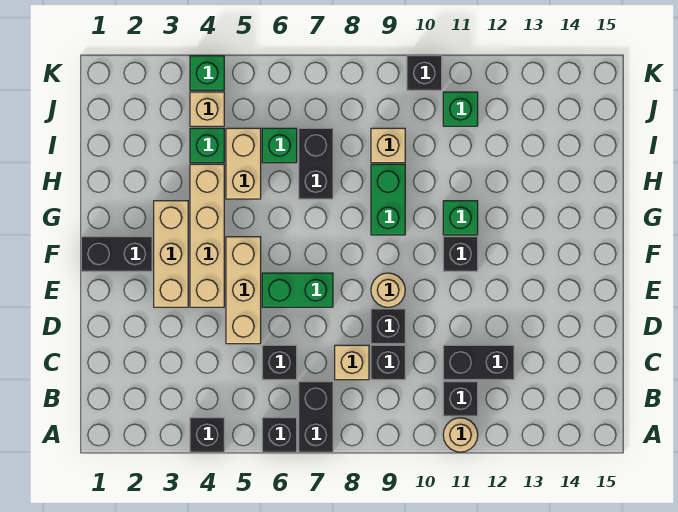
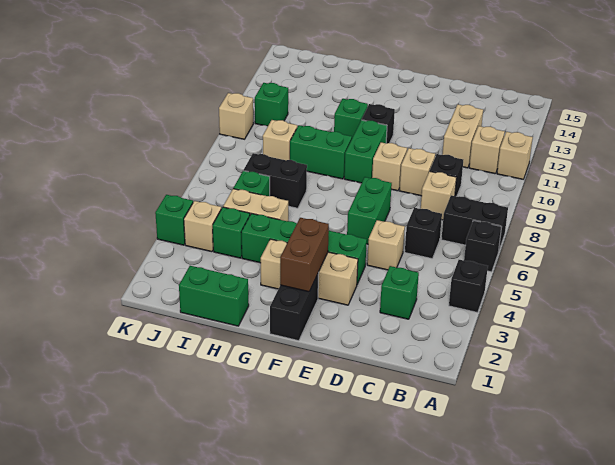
tan round brick A11 level 1 -> tan brick A11 level 1
black brick B11 level 1 -> tan brick B11 level 1
none -> green brick C3 level 1
black brick C11:C12 level 1 -> tan brick C11:C12 level 1
tan brick D5:F5 level 1 -> tan brick D5 level 1
black brick D9 level 1 -> tan brick D9 level 1
tan brick E4:H4 level 1 -> green brick E4:H4 level 1
tan round brick E9 level 1 -> tan brick E9 level 1
none -> brown brick F2:F3 level 2
none -> green brick F9:F10 level 1
none -> green brick H1:I1 level 1
black brick K10 level 1 -> tan brick K10 level 1

